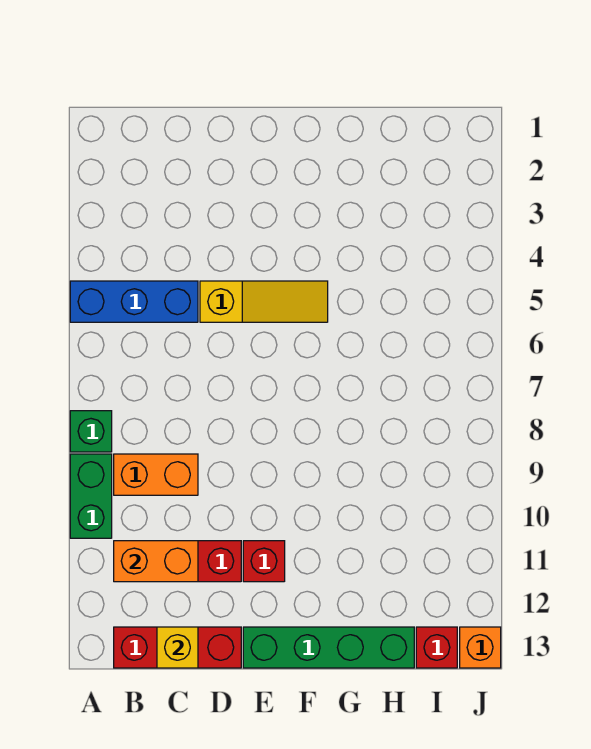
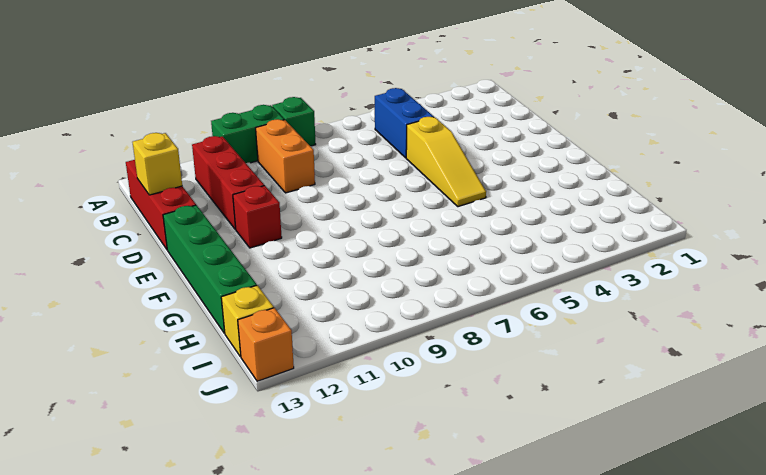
blue brick A5:C5 level 1 -> blue brick B5:C5 level 1
orange brick B11:C11 level 2 -> none
red brick I13 level 1 -> yellow brick I13 level 1

